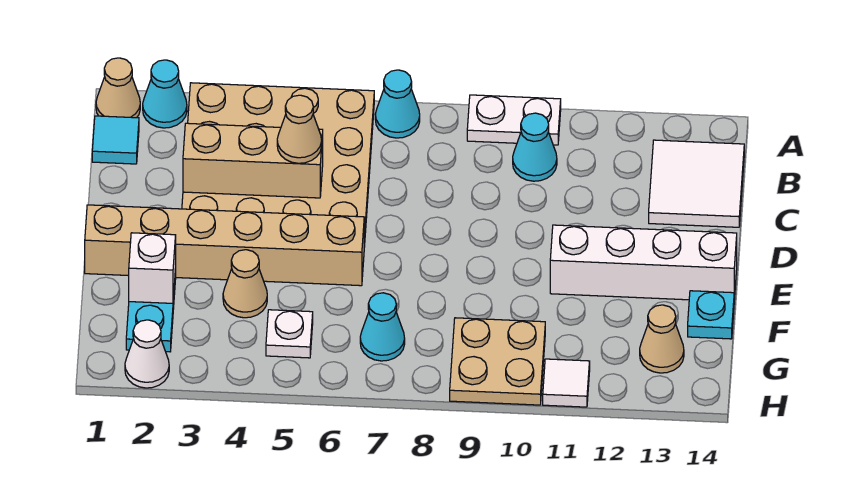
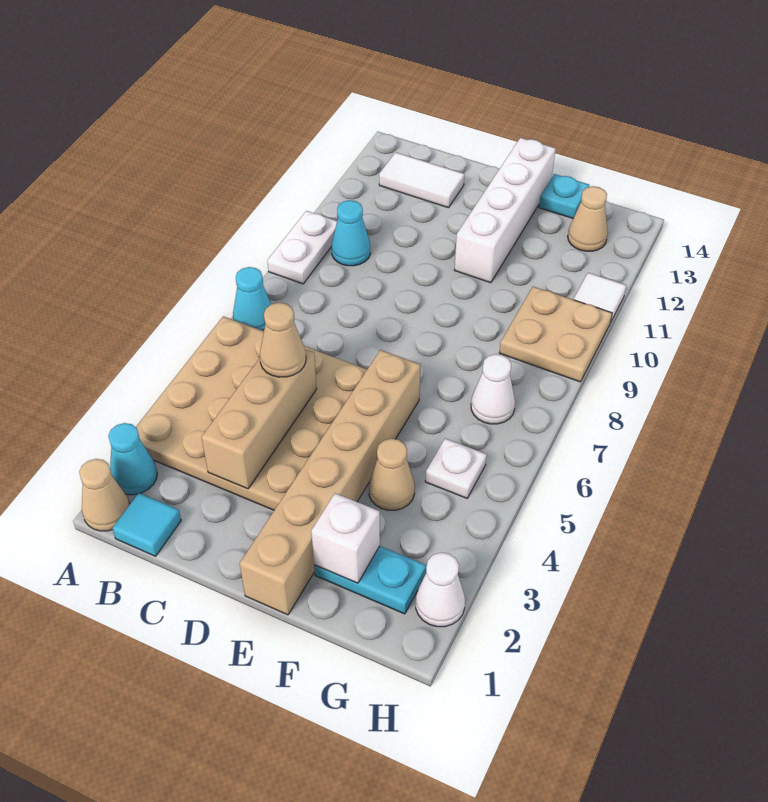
white tile B13:C14 level 1 -> white tile B13:C13 level 1
cyan cone G7 level 1 -> white cone G7 level 1

